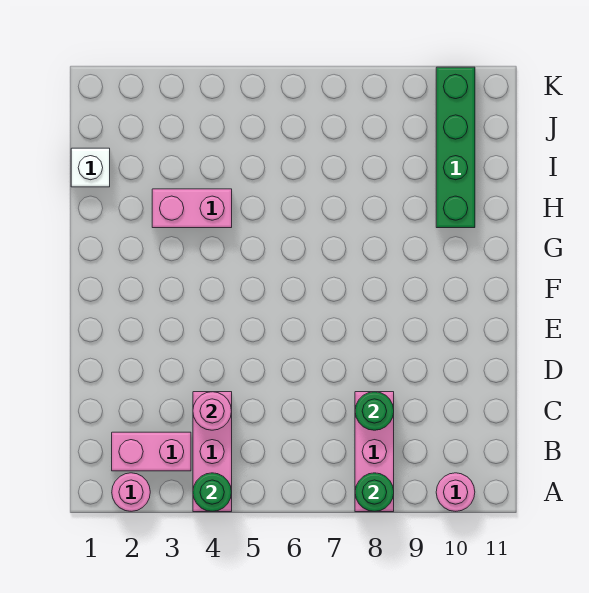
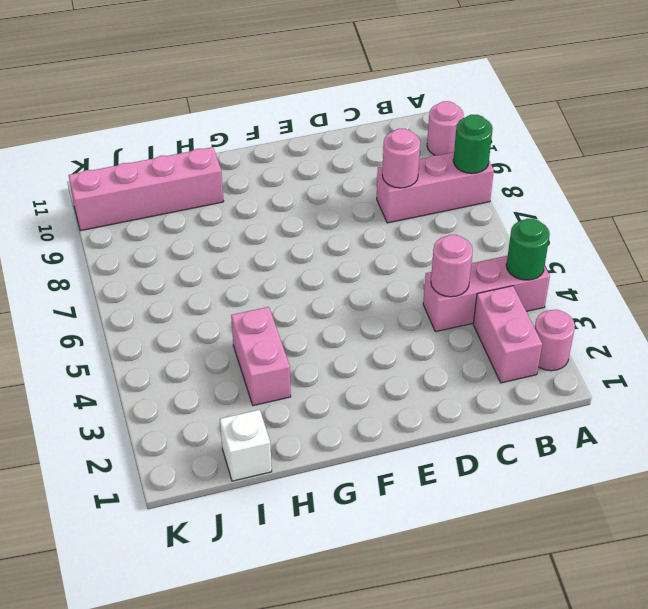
green round brick C8 level 2 -> pink round brick C8 level 2
green brick H10:K10 level 1 -> pink brick H10:K10 level 1

